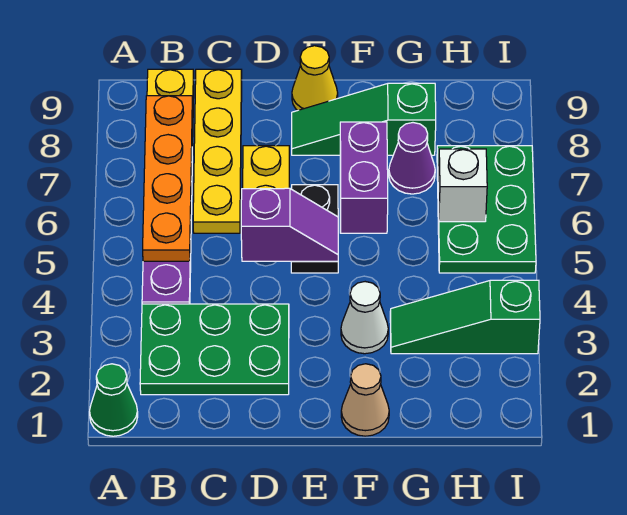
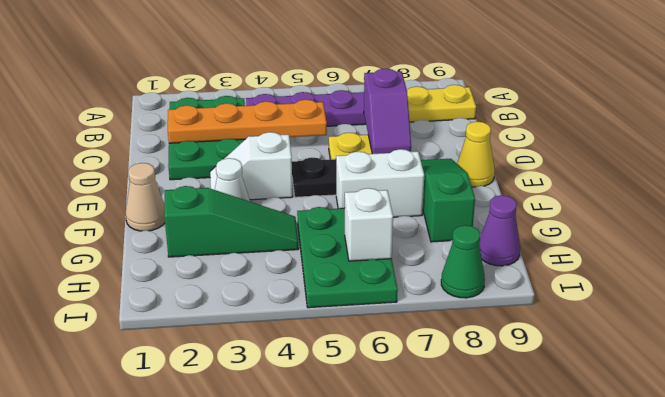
green cone A1 level 1 -> green cone I8 level 1
orange plate B5:B8 level 2 -> orange plate C2:C5 level 2
yellow plate C6:C9 level 1 -> none
purple slope D5:E5 level 2 top D -> purple slope C7:D7 level 2 top C
none -> white slope E3:E4 level 1 top 4
purple brick F6:F7 level 1 -> white brick F6:F7 level 1
green slope G3:I3 level 1 top I -> green slope G2:G4 level 1 top 2
purple cone G7 level 1 -> purple cone H9 level 1
green plate H5:I7 level 1 -> green plate G5:I6 level 1

